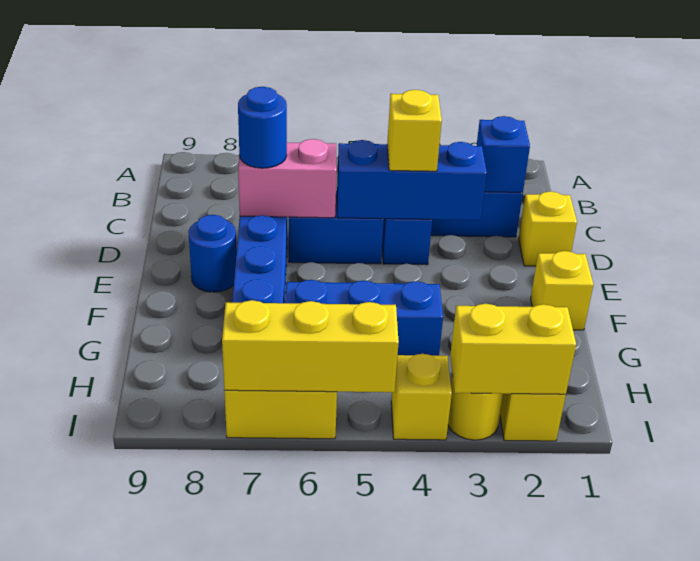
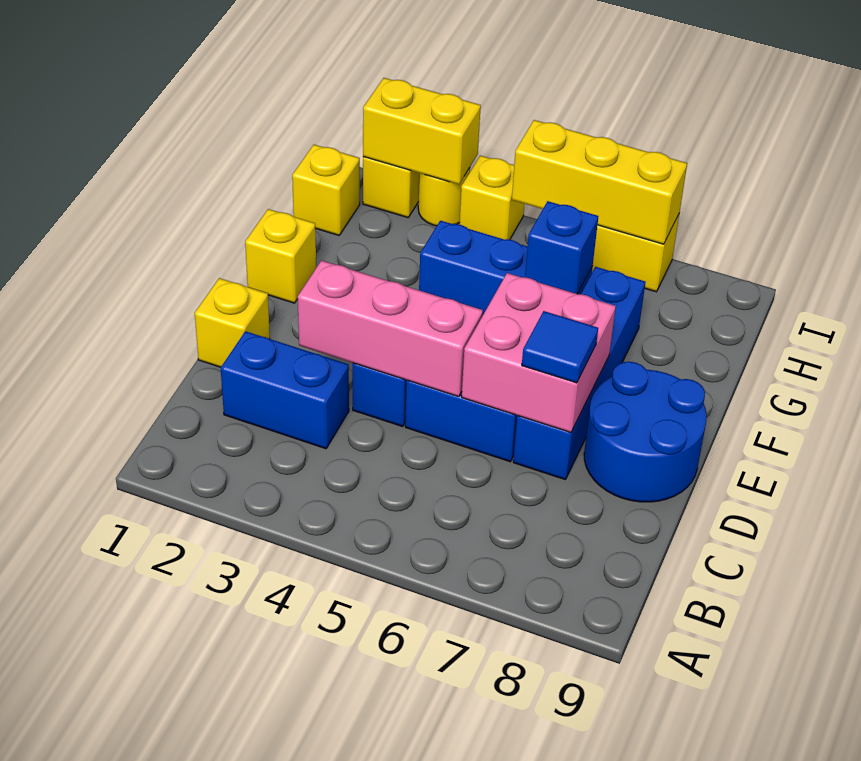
blue brick C2 level 2 -> blue brick G6 level 2
blue brick D3:D5 level 2 -> pink brick D3:D5 level 2
yellow brick D4 level 3 -> yellow brick H1 level 1
pink brick D6:D7 level 2 -> pink brick D6:E7 level 2
blue round brick D7 level 3 -> blue tile D7 level 3
blue round brick E8 level 1 -> blue round brick D8:E9 level 1

